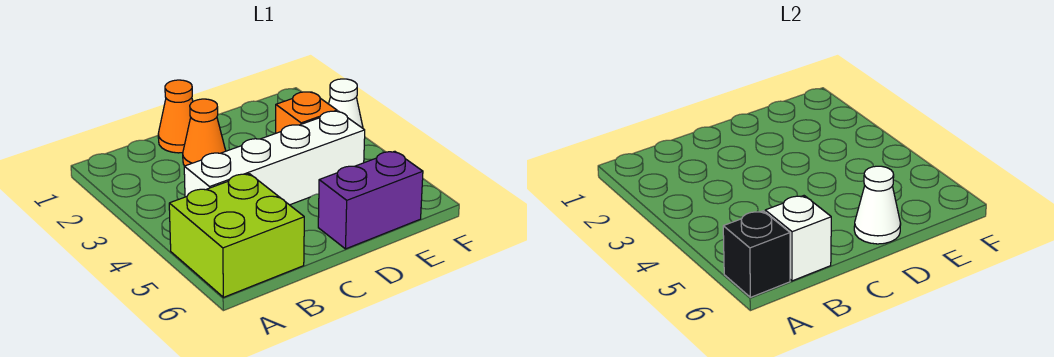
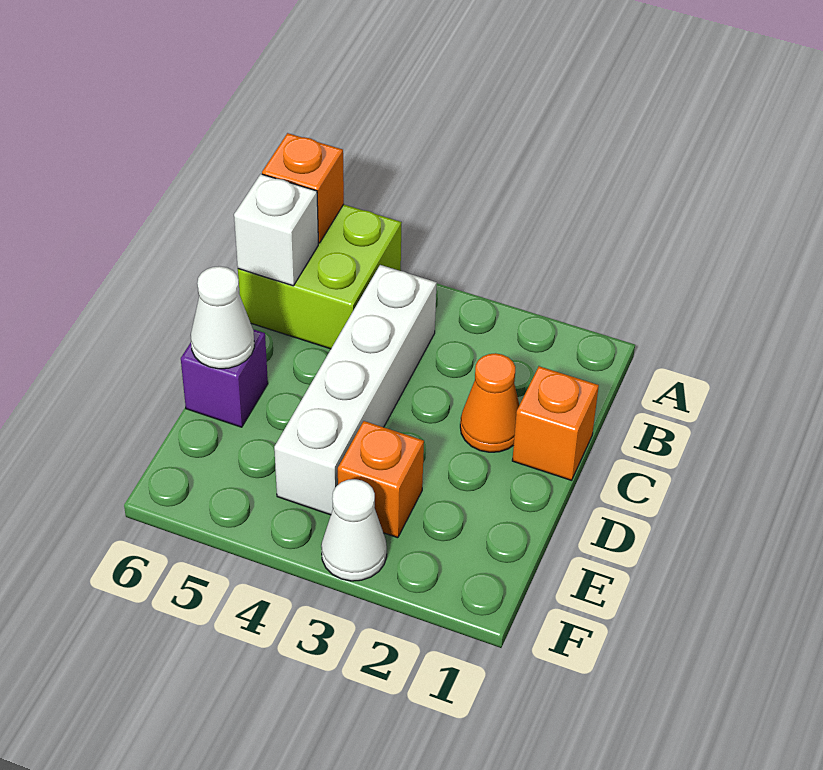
black brick A6 level 2 -> orange brick A6 level 2
orange cone C1 level 1 -> orange brick C1 level 1
purple brick D6:E6 level 1 -> purple brick D6 level 1

